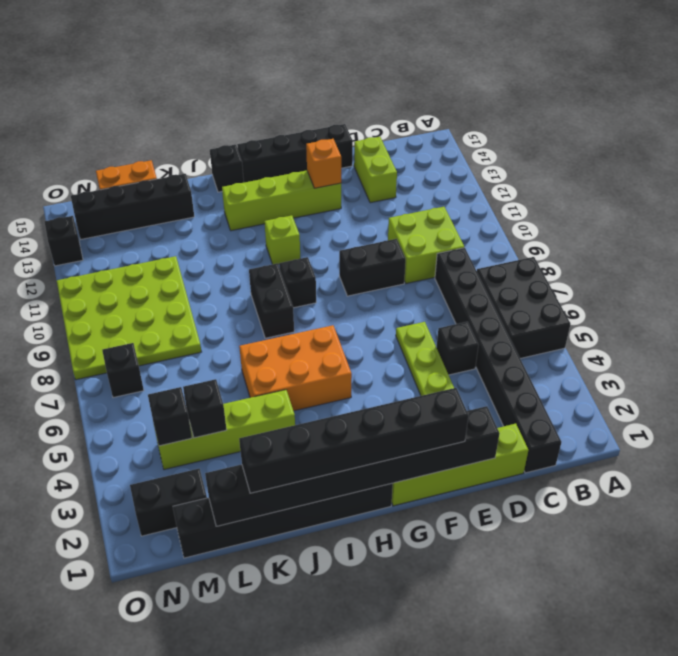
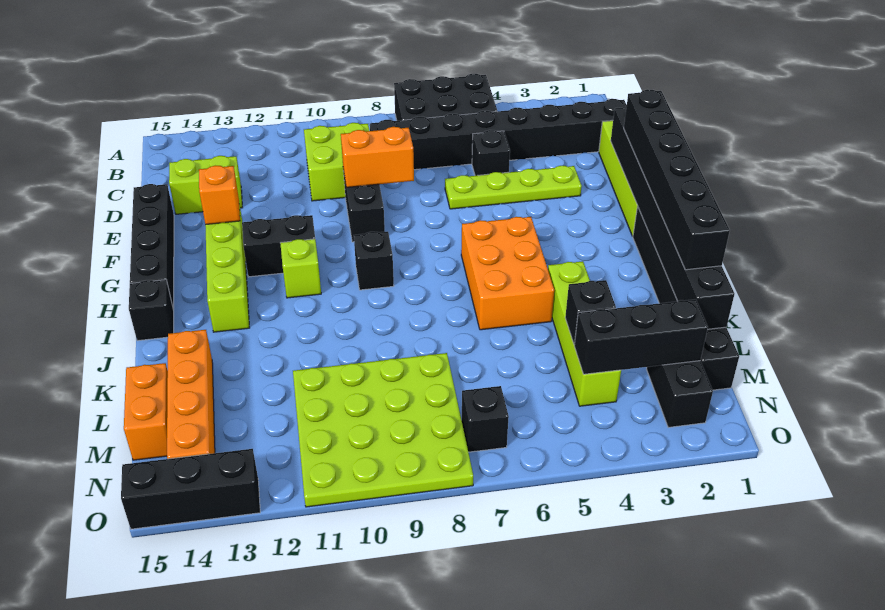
none -> orange brick E8:E9 level 2
black brick I8:I9 level 1 -> black brick G11:G12 level 1
black brick K14:N14 level 1 -> orange brick K14:N14 level 1
black brick M4 level 2 -> black brick M2:M4 level 2
black brick O13 level 1 -> black brick O13:O15 level 1

